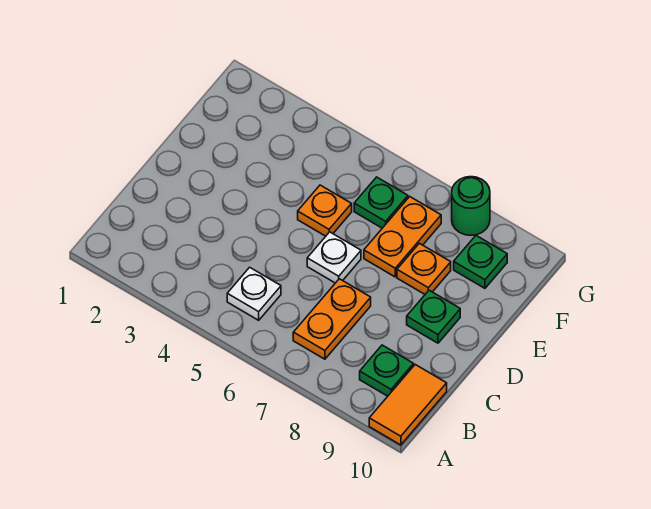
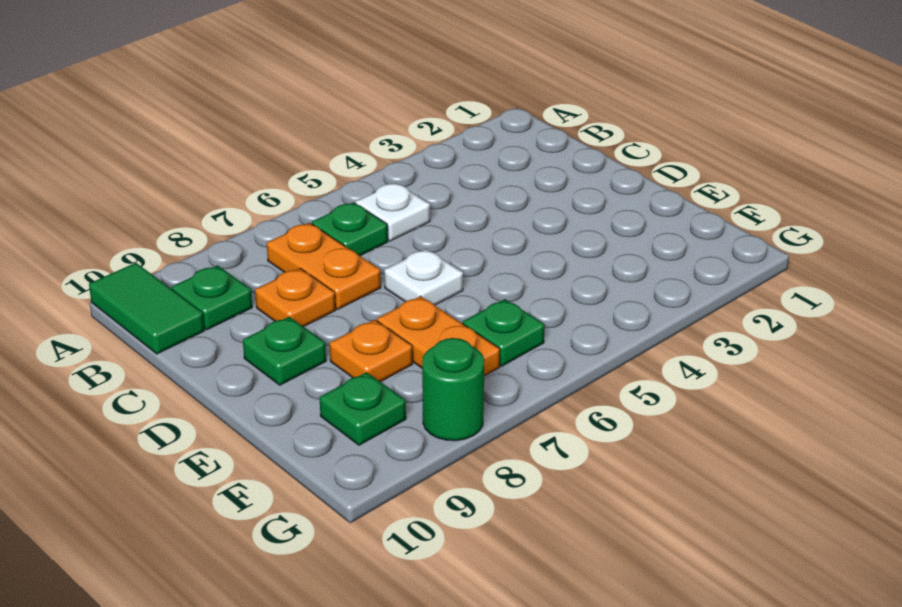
orange tile A10:B10 level 1 -> green tile A10:B10 level 1
none -> green plate B6 level 1
orange plate E5 level 1 -> orange plate C8 level 1

